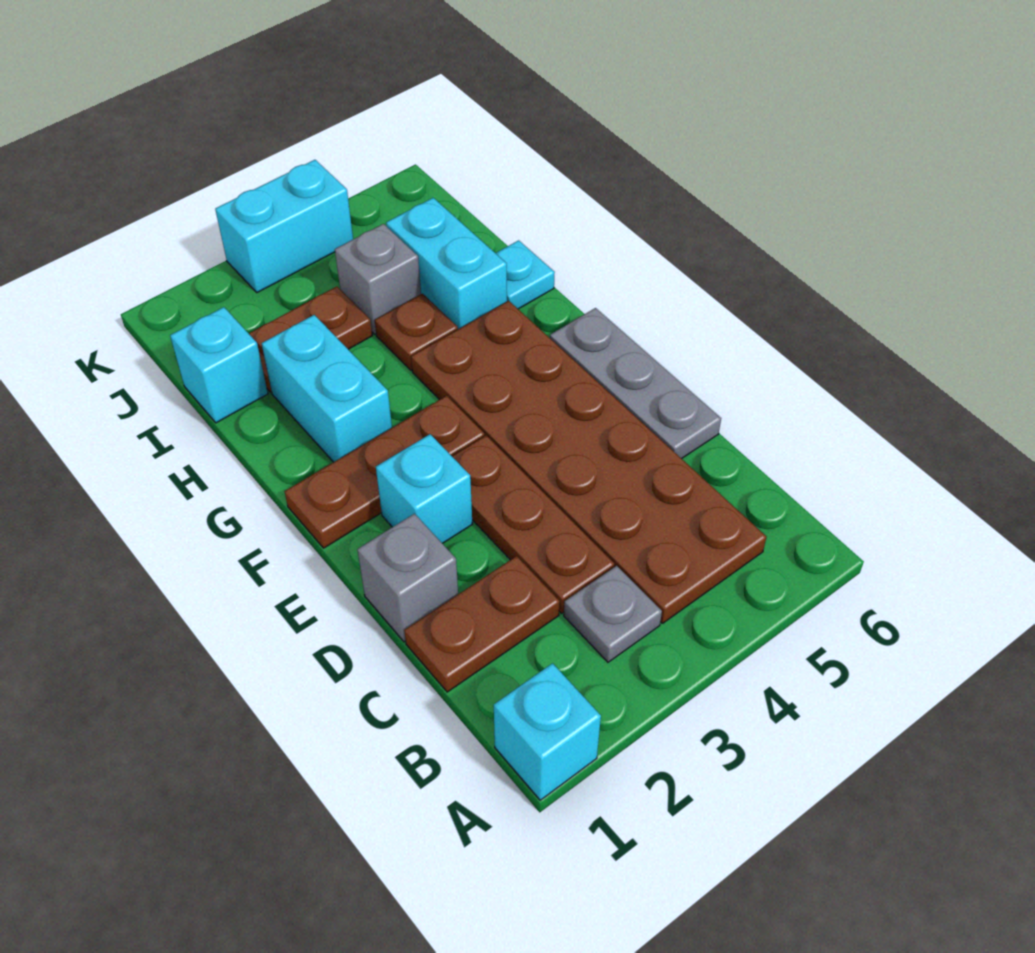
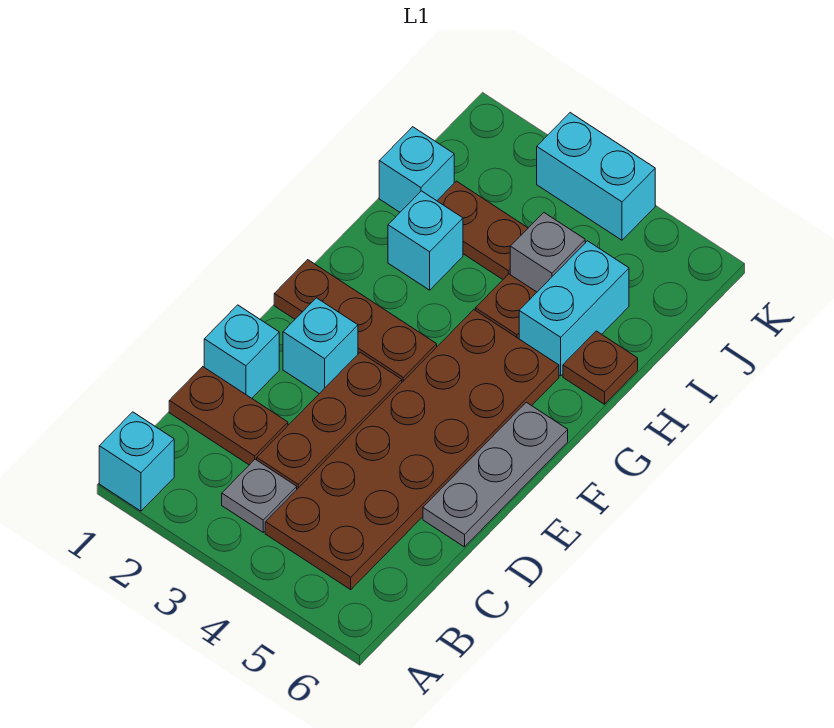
grey brick D1 level 1 -> cyan brick D1 level 1
cyan brick G2:H2 level 1 -> cyan brick H2 level 1
cyan plate H6 level 1 -> brown plate H6 level 1

